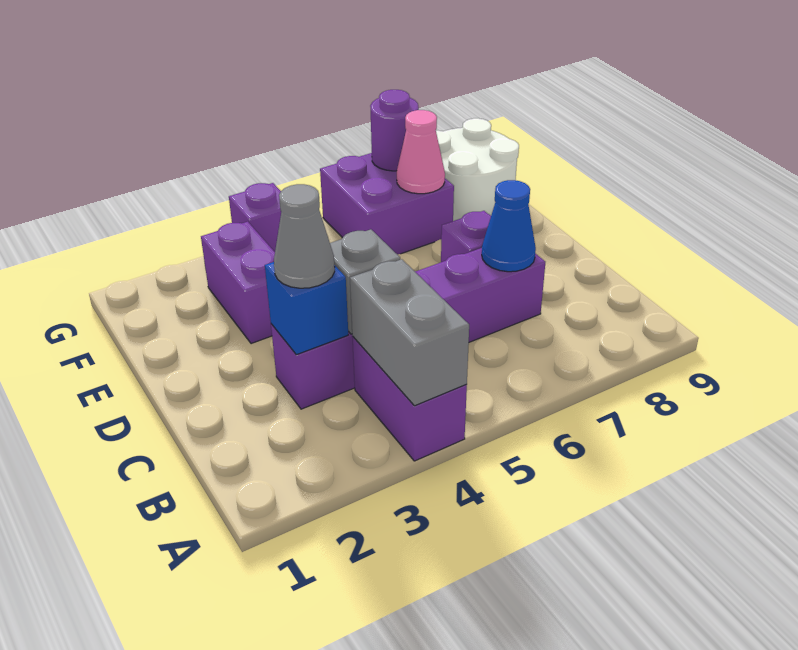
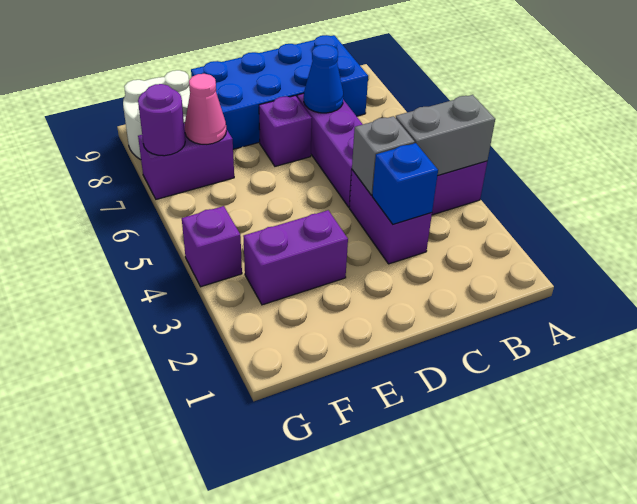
none -> blue brick B8:E9 level 1
grey cone C3 level 3 -> none
purple brick F6:G7 level 1 -> purple brick F7:G7 level 1

